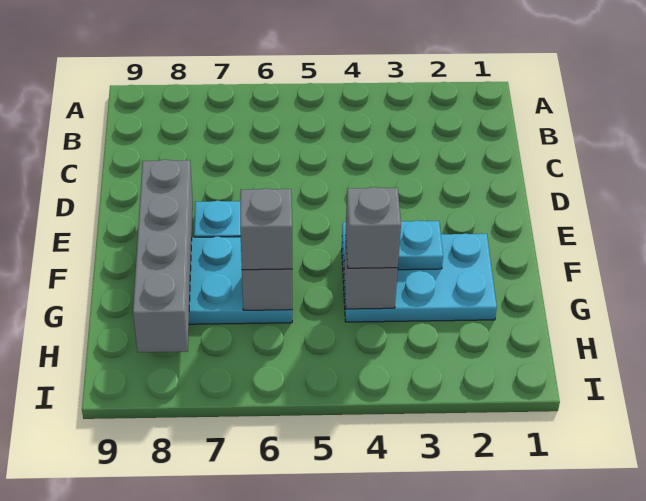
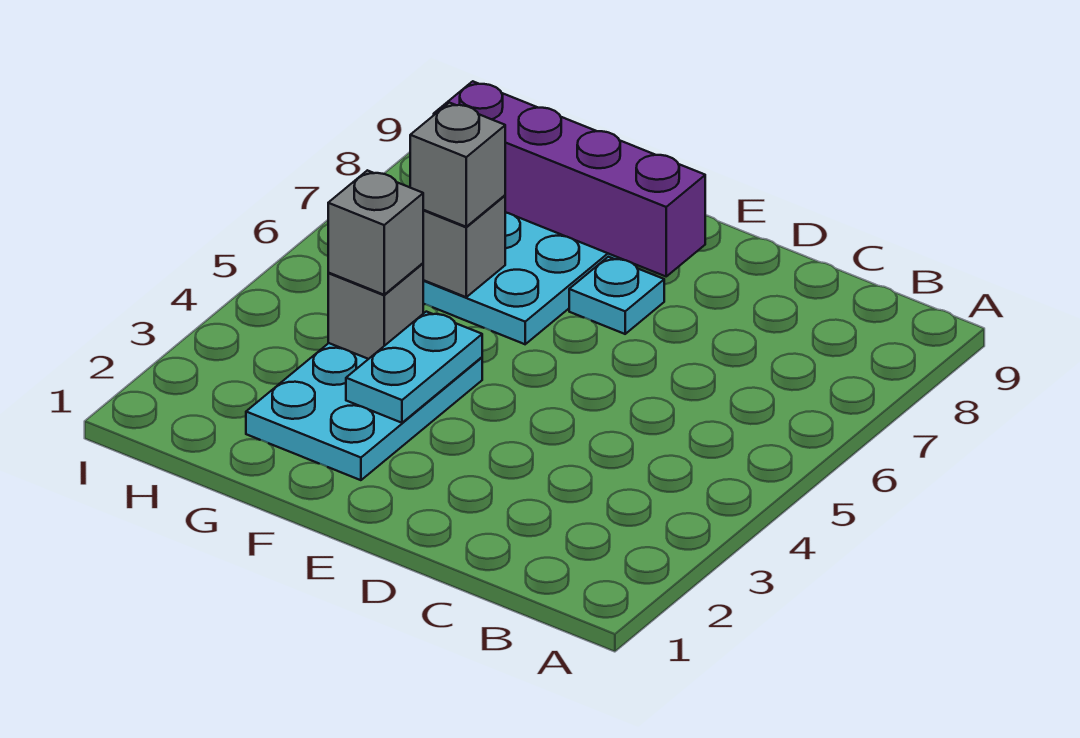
grey brick E8:H8 level 2 -> purple brick E8:H8 level 2

